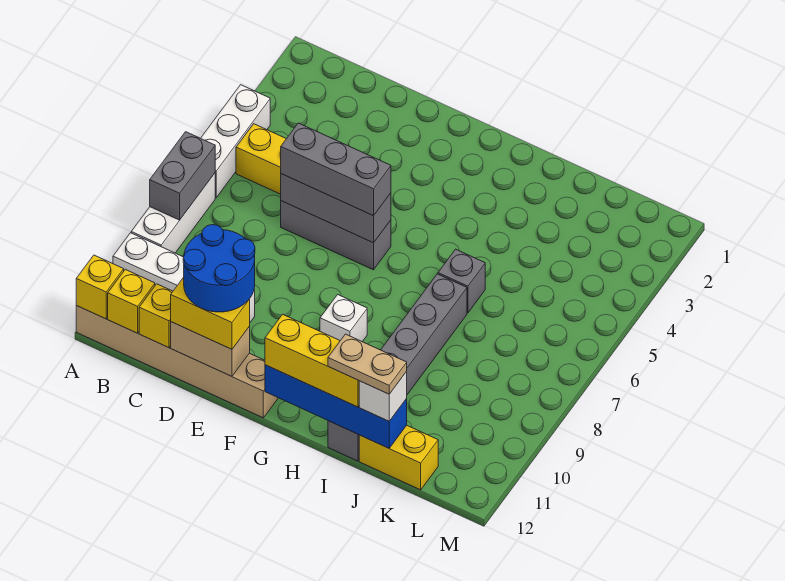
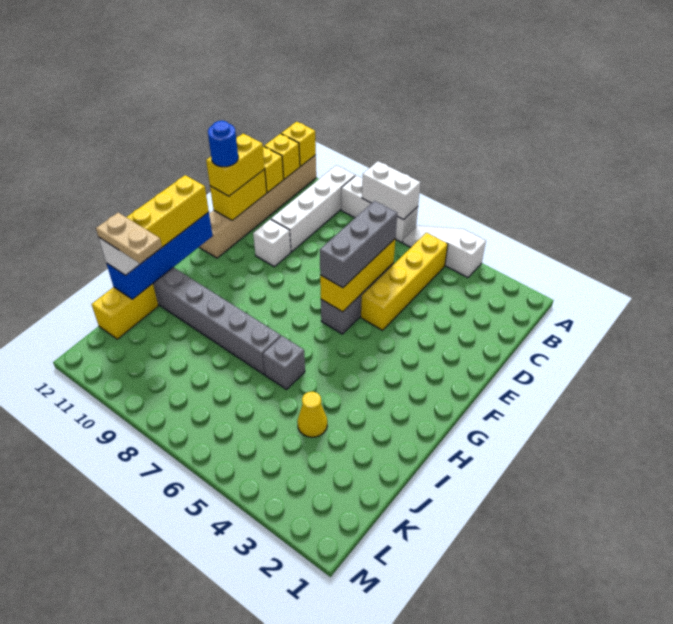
white brick A4:A6 level 1 -> white slope A4:A6 level 1 top 4
grey brick A7:A8 level 2 -> white brick A7:A8 level 2
grey brick D6:F6 level 2 -> yellow brick D6:F6 level 2
blue round brick D11:E12 level 4 -> blue round brick E12 level 4
tan brick D12:E12 level 2 -> yellow brick D12:E12 level 2
white brick G9 level 1 -> white brick E10 level 1
tan plate I12:J12 level 4 -> tan plate J11:J12 level 4
none -> yellow cone J4 level 1

